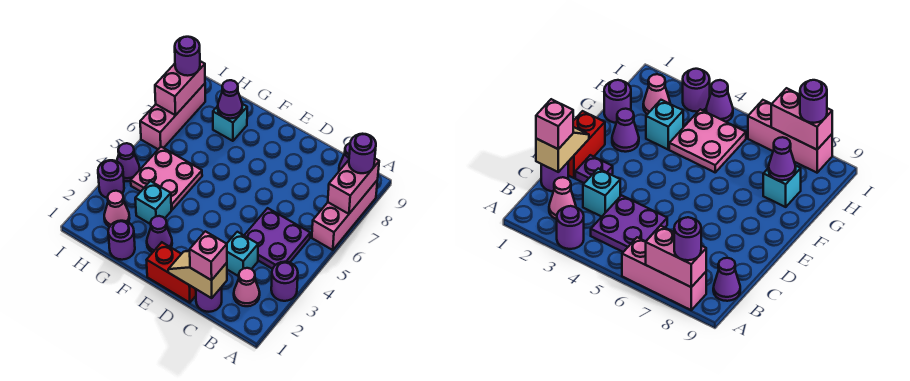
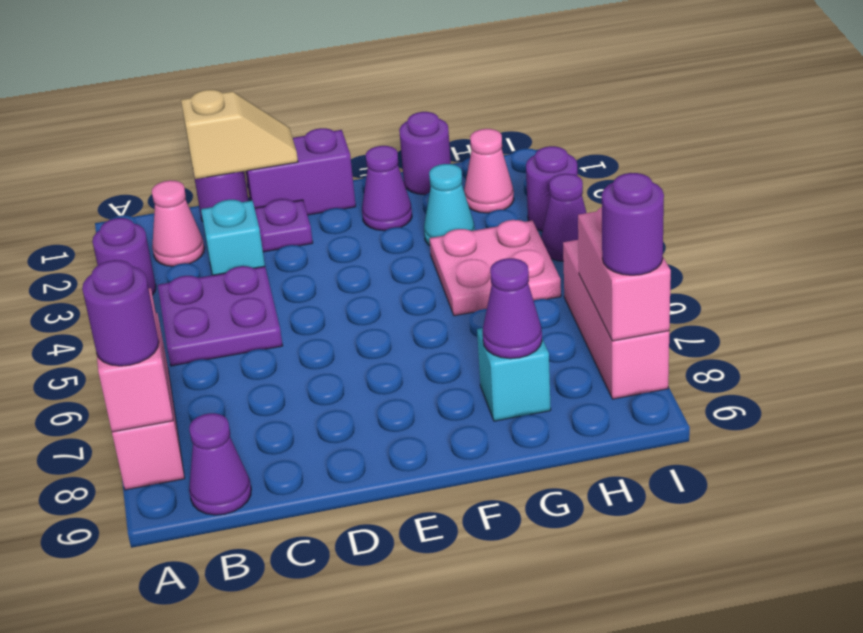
pink brick C1 level 3 -> none
red brick D1:E1 level 1 -> purple brick D1:E1 level 1
cyan brick G3 level 1 -> cyan cone G3 level 1

